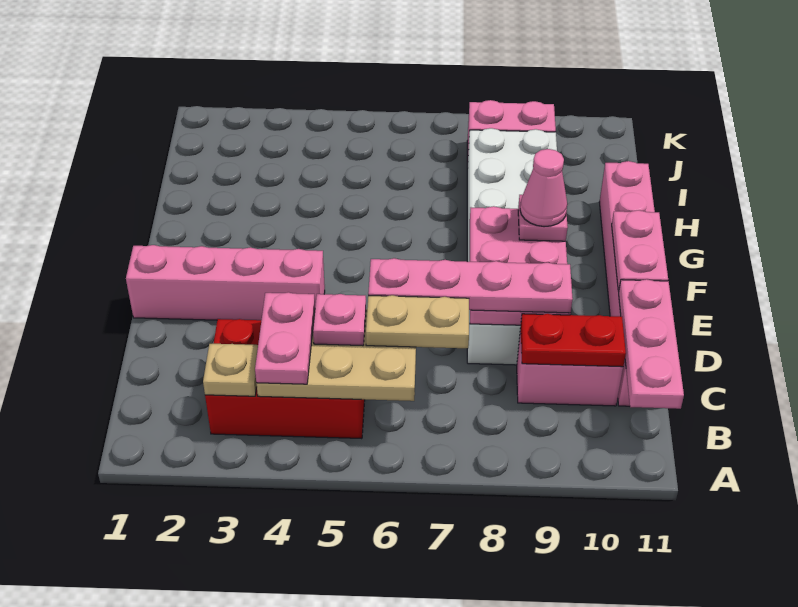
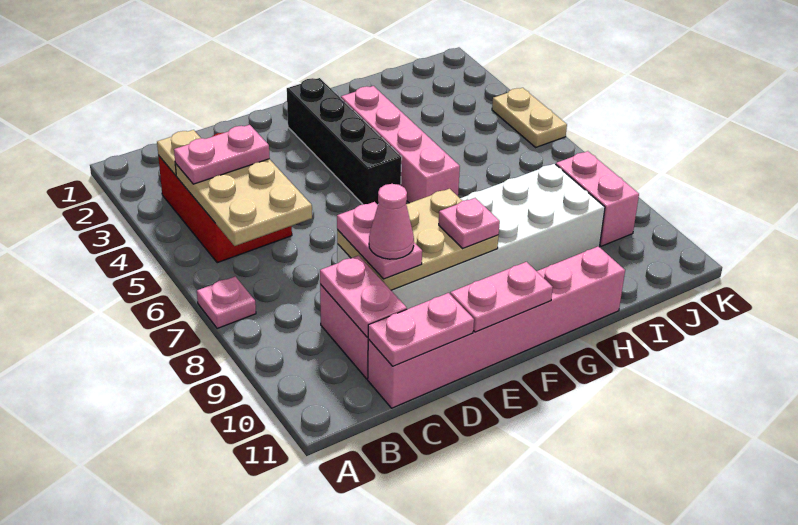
pink plate B11:D11 level 2 -> pink plate C11:D11 level 2
pink plate C5 level 3 -> pink plate A7 level 1
tan plate C6:C7 level 3 -> tan plate K4:K5 level 1
red plate C9:C10 level 2 -> pink plate C9:C10 level 2
pink plate D6:D9 level 3 -> pink plate D8:D9 level 3
pink plate D8:F9 level 2 -> tan plate D8:F9 level 2
pink brick E1:E4 level 1 -> pink brick G3:G6 level 1
none -> black brick F2:F5 level 1
pink cone F9 level 4 -> pink cone D9 level 4

